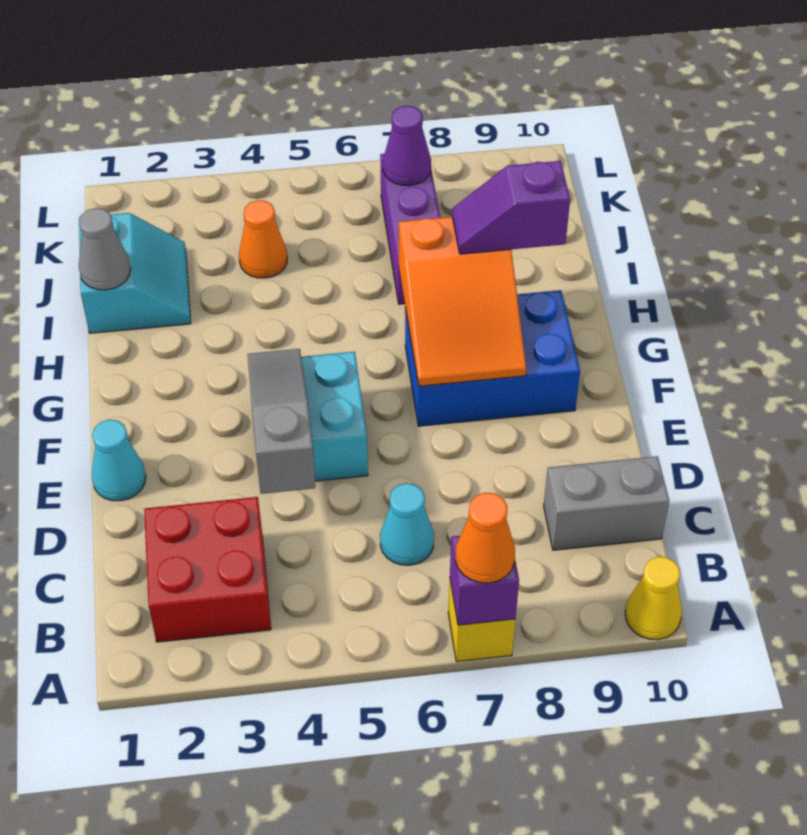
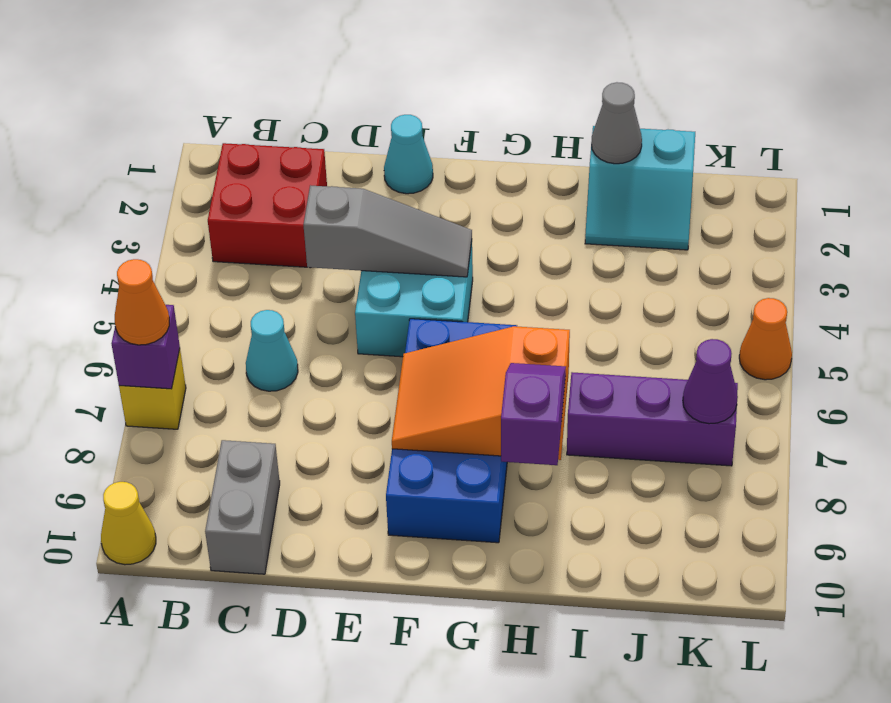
blue brick F7:G9 level 1 -> blue brick F6:G9 level 1
orange cone J4 level 1 -> orange cone L5 level 1

